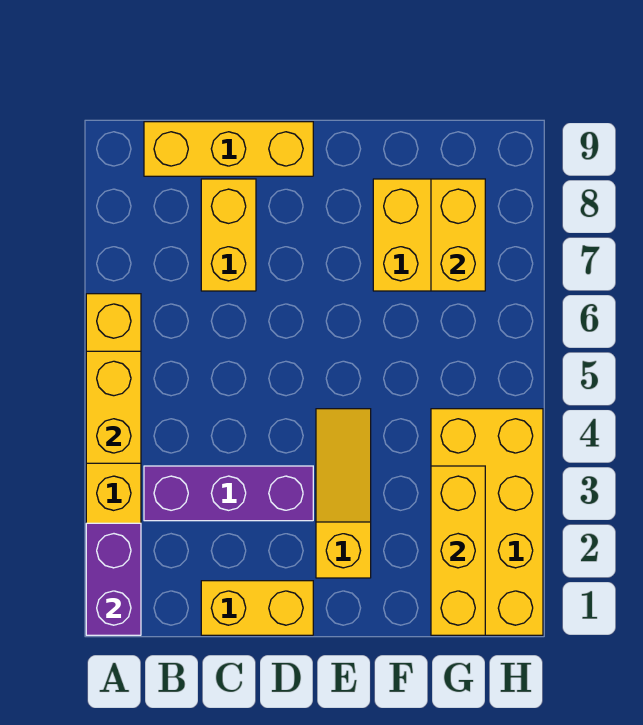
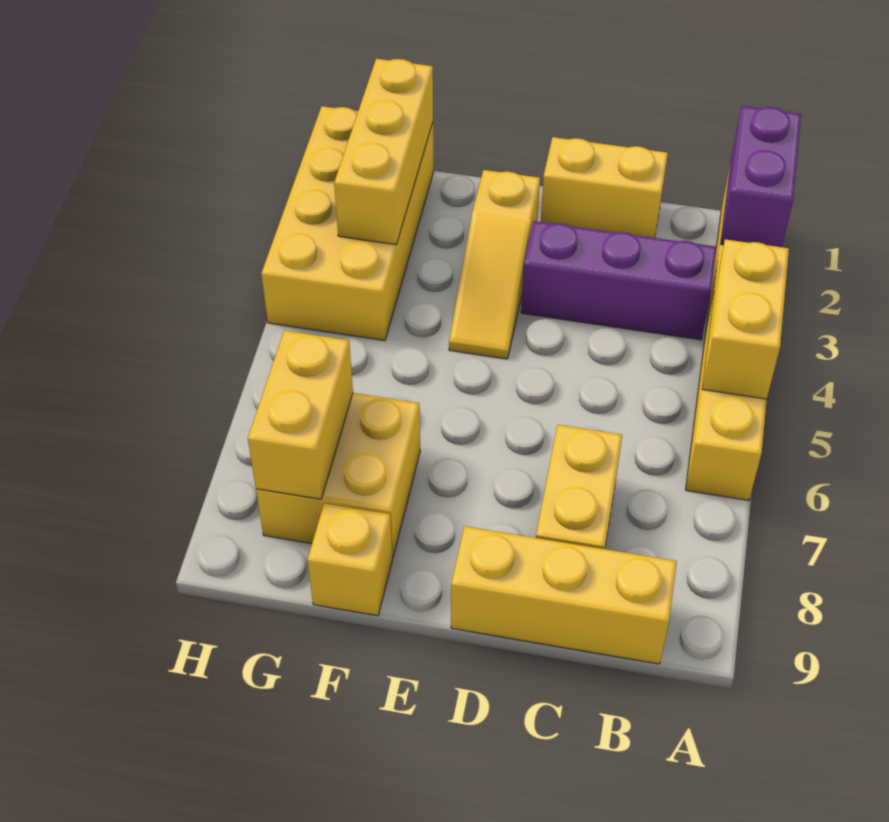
none -> yellow brick F9 level 1

